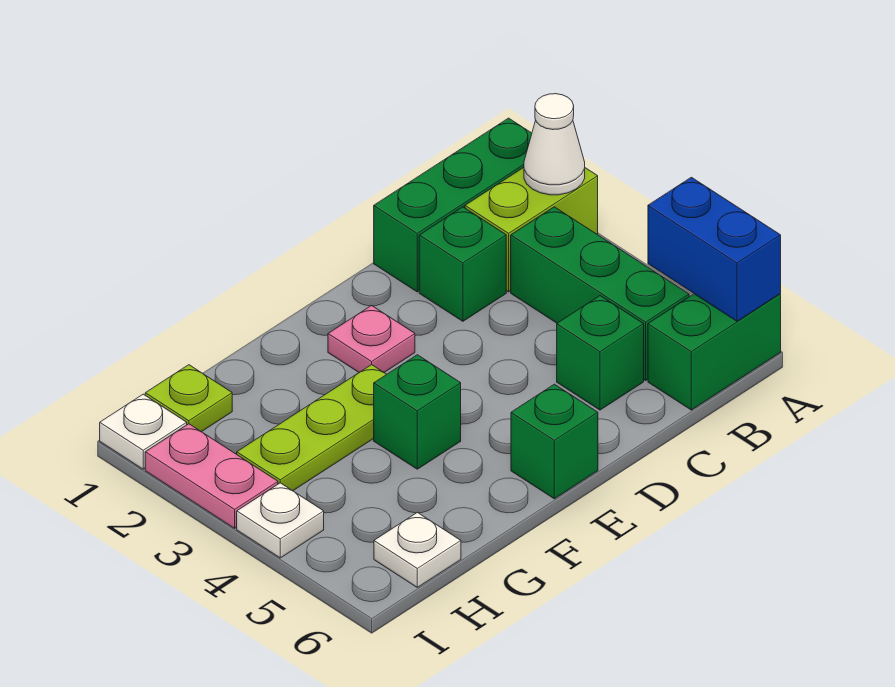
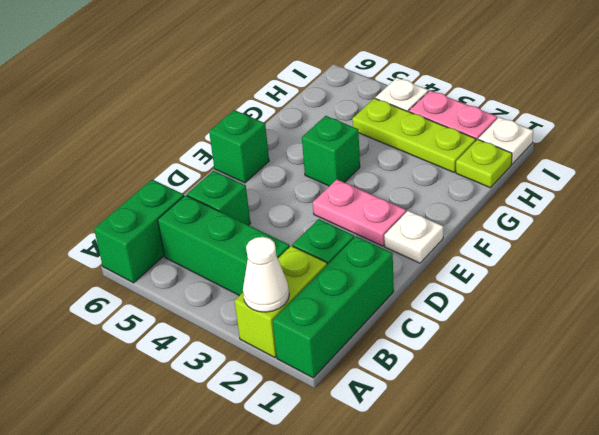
blue brick A5:A6 level 2 -> none
pink plate E2 level 1 -> pink plate E2:E3 level 1
lime plate F3:H3 level 1 -> lime plate H2:H4 level 1
white plate H6 level 1 -> white plate E1 level 1

